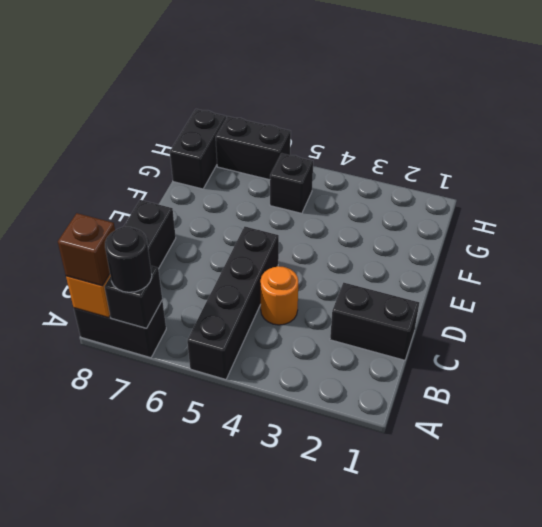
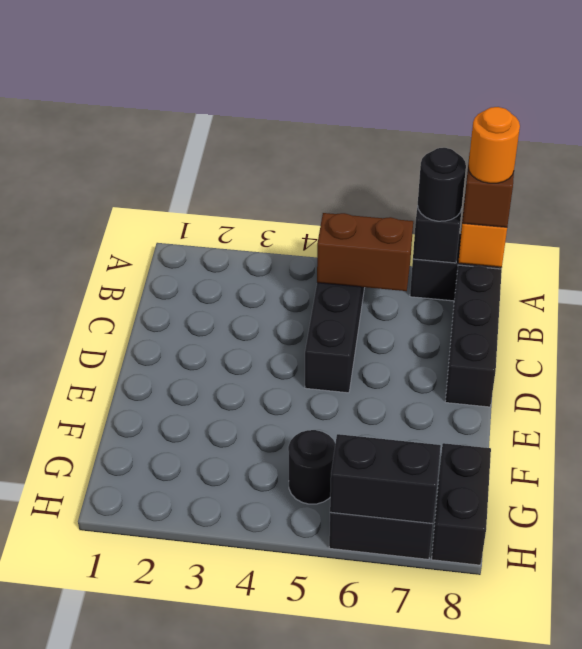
none -> brown brick B5:B6 level 2
black brick C1:C2 level 1 -> black brick H6:H7 level 2
orange round brick C4 level 1 -> orange round brick A8 level 4
black brick G5 level 1 -> black round brick G5 level 1

